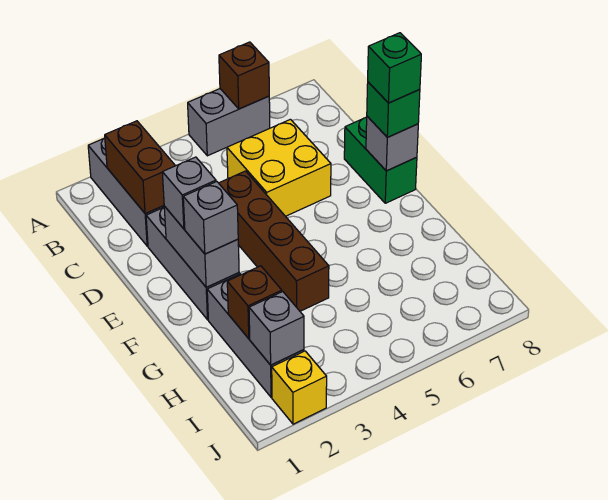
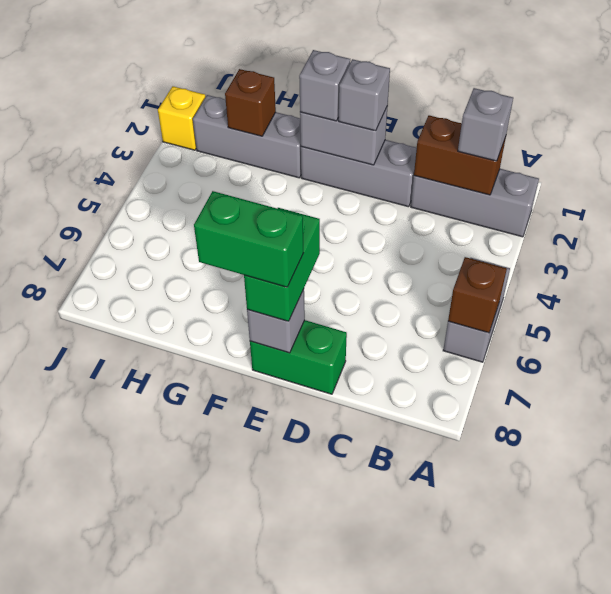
yellow brick C5:D6 level 1 -> none
brown brick D4:G4 level 1 -> none
green brick E8 level 3 -> green brick E7:E8 level 3
green brick E8 level 4 -> green brick E8:F8 level 4
grey brick I2 level 2 -> grey brick B2 level 3

